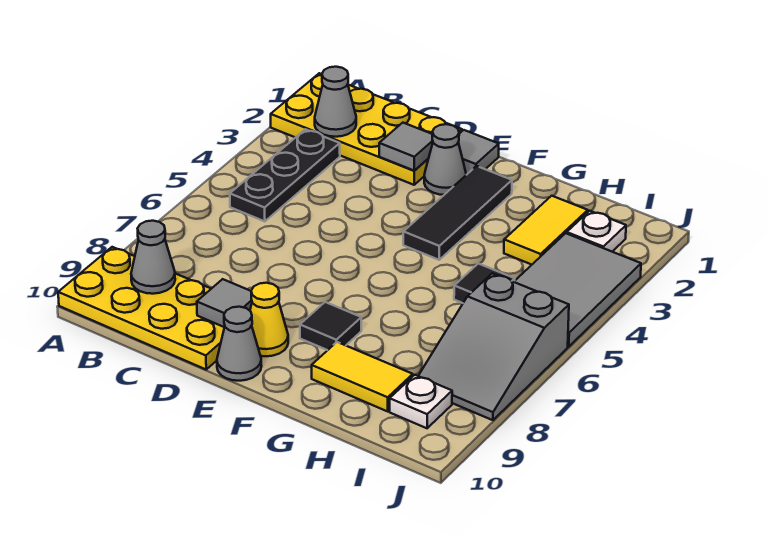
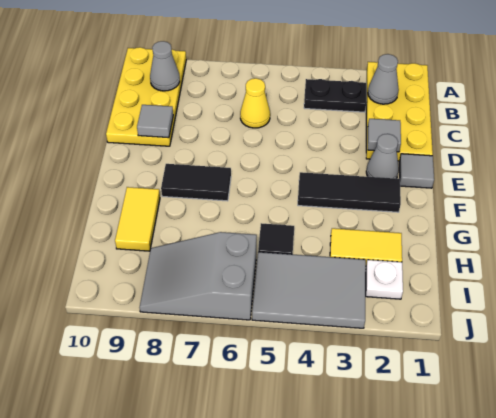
black plate B3:B5 level 1 -> black plate B3:B4 level 1
yellow cone E9 level 1 -> yellow cone C6 level 1
grey cone E10 level 1 -> none
black tile F8 level 1 -> black tile F7:F8 level 1
white plate I9 level 1 -> none

